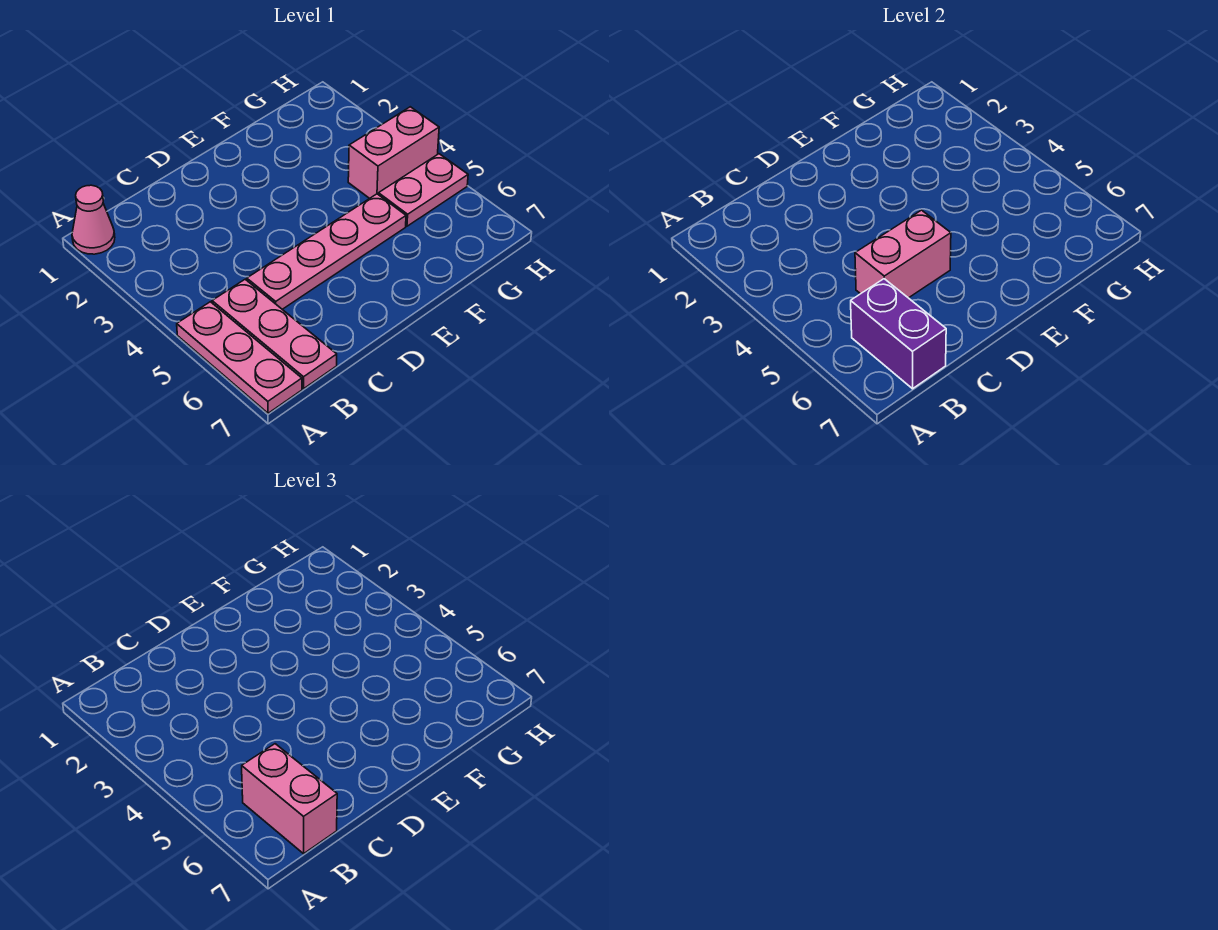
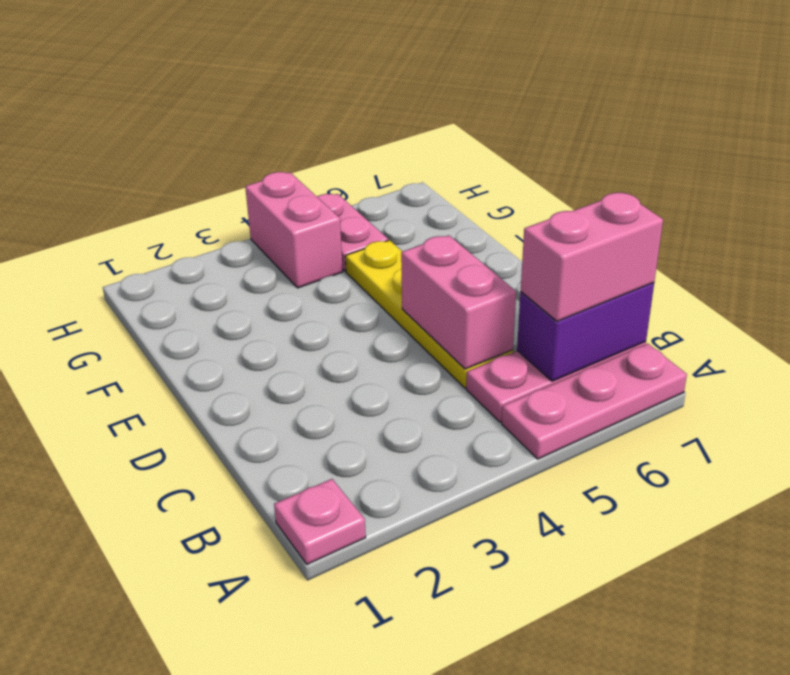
pink cone A1 level 1 -> pink plate A1 level 1
pink plate C5:F5 level 1 -> yellow plate C5:F5 level 1

